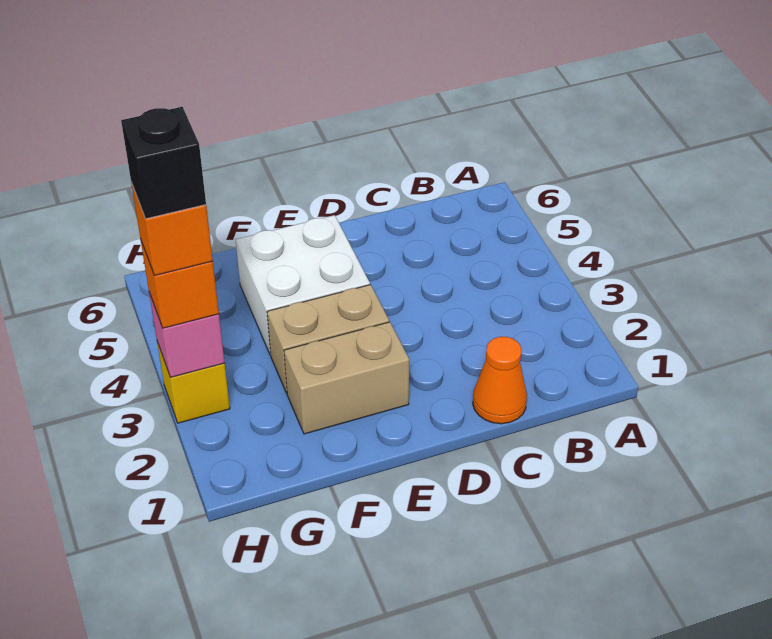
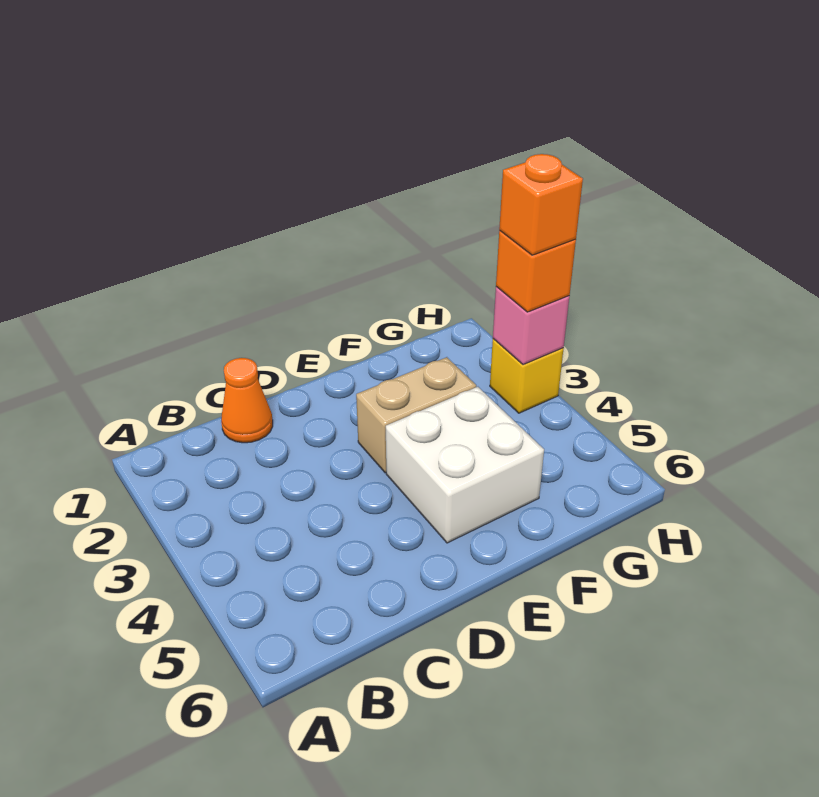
tan brick E2:F2 level 1 -> none
black brick H3 level 5 -> none

